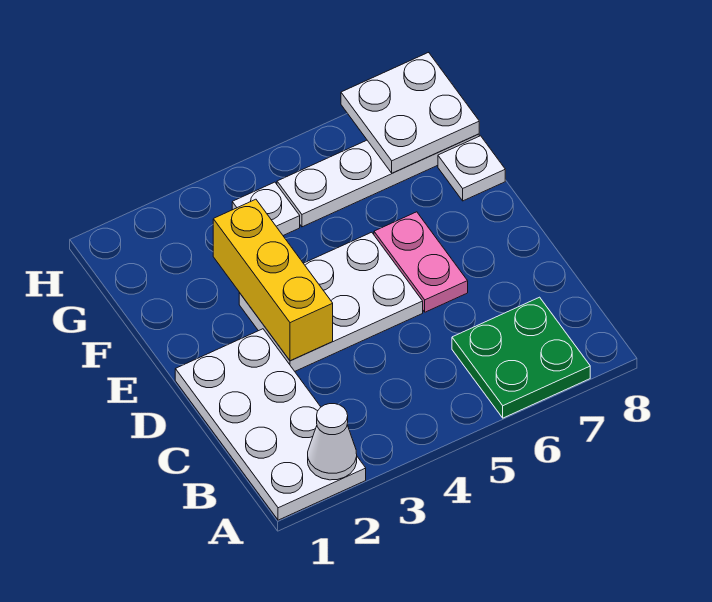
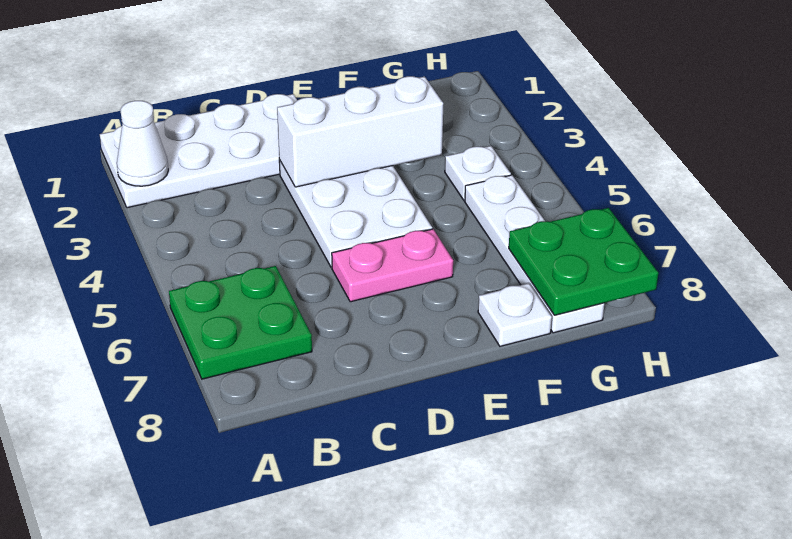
yellow brick D3:F3 level 2 -> white brick D3:F3 level 2
white plate G7:H8 level 2 -> green plate G7:H8 level 2

